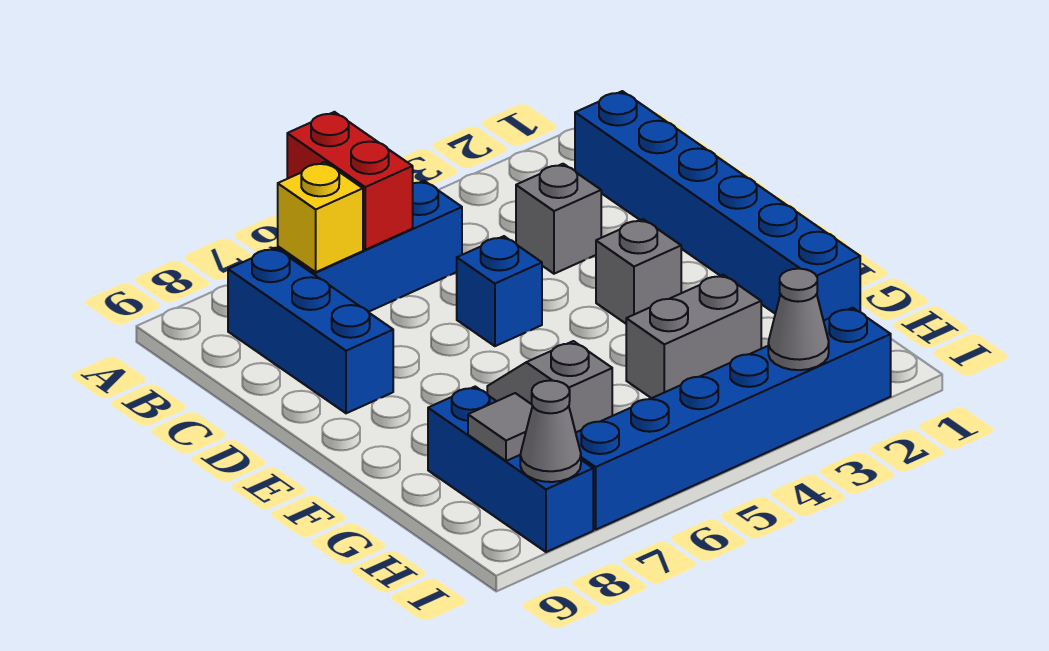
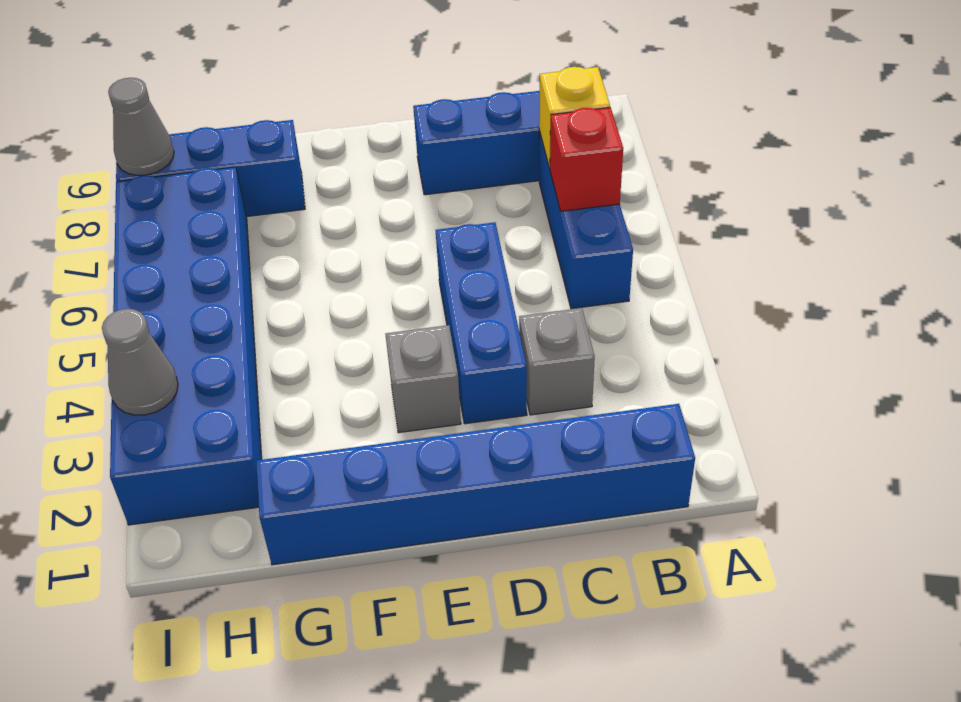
red brick A6:B6 level 2 -> red brick B6 level 2
blue brick D5 level 1 -> blue brick D3:D5 level 1
grey slope F6:G6 level 1 top G -> none
grey brick G3:G4 level 1 -> none
grey tile H8 level 2 -> none
blue brick I2:I7 level 1 -> blue brick H2:I7 level 1

